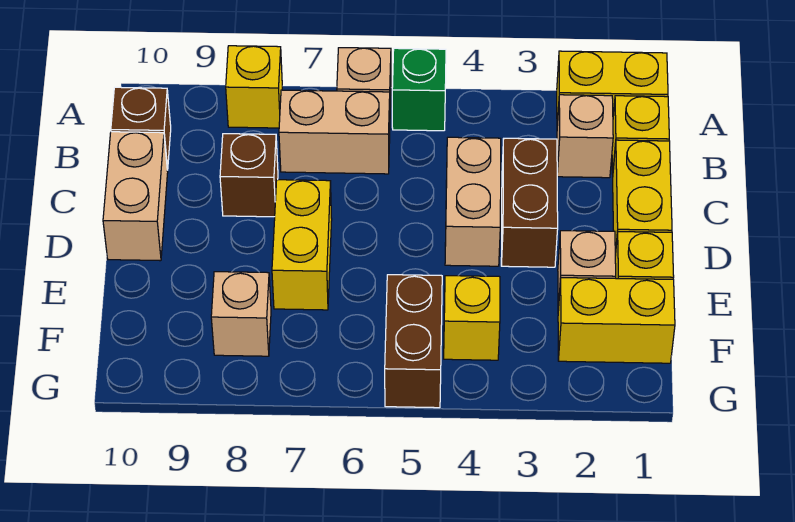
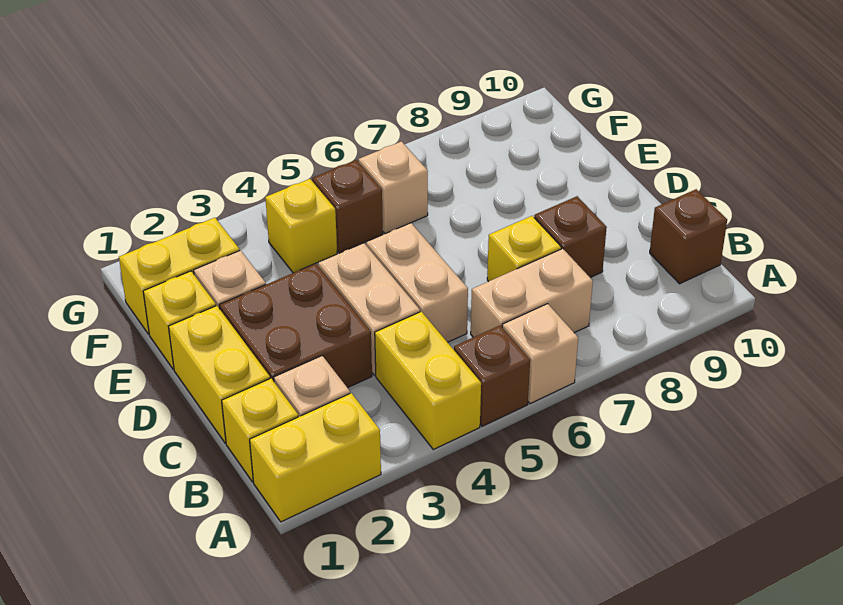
green brick A5 level 1 -> brown brick A5 level 1
yellow brick A8 level 1 -> yellow brick C7 level 1
brown brick C3:D3 level 1 -> brown brick C2:D3 level 1
tan brick C10:D10 level 1 -> tan brick C5:D5 level 1
yellow brick D7:E7 level 1 -> yellow brick A4:B4 level 1
brown brick F5:G5 level 1 -> brown brick F5 level 1
tan brick F8 level 1 -> tan brick F6 level 1

